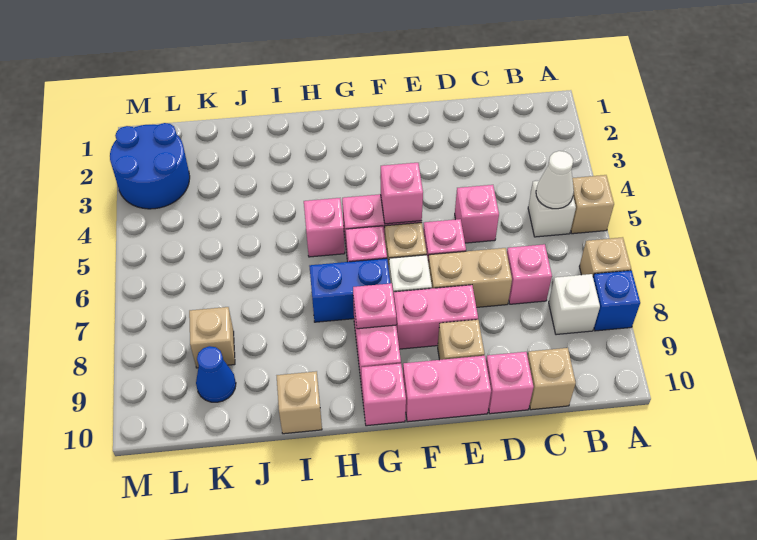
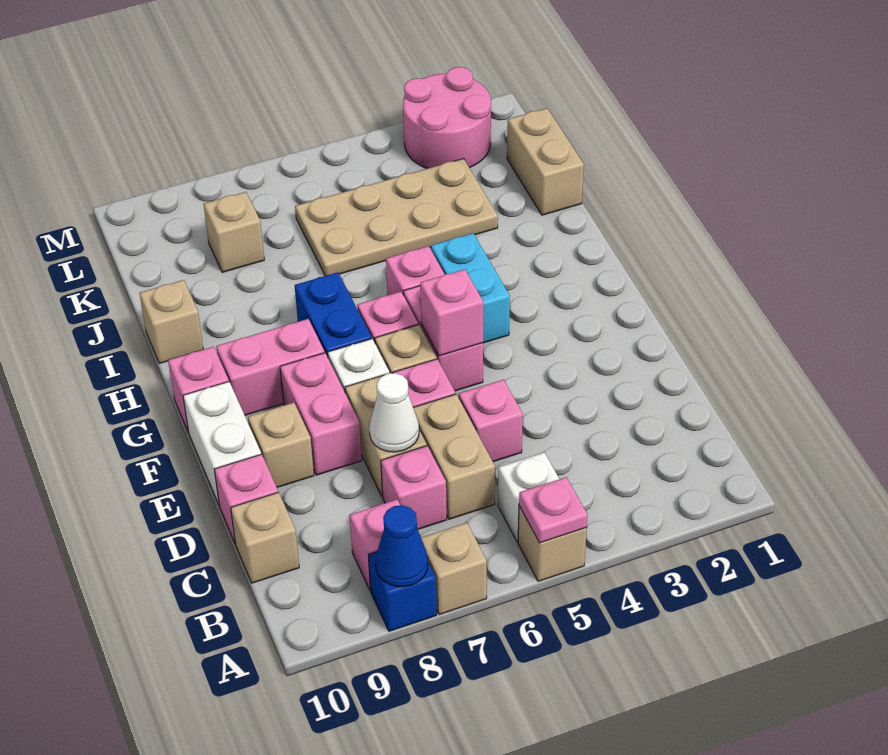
white cone B5 level 2 -> white cone D7 level 2
white brick B8 level 1 -> pink brick B8 level 1
none -> tan brick C6:D6 level 1
pink brick E10:F10 level 1 -> white brick E10:F10 level 1
none -> cyan brick G4:H4 level 1
pink plate G8 level 2 -> pink plate A5 level 2
none -> tan brick J1:K1 level 1
none -> tan plate J3:K6 level 1
blue cone K9 level 1 -> blue cone A8 level 2
blue round brick L2:M3 level 1 -> pink round brick L2:M3 level 1

